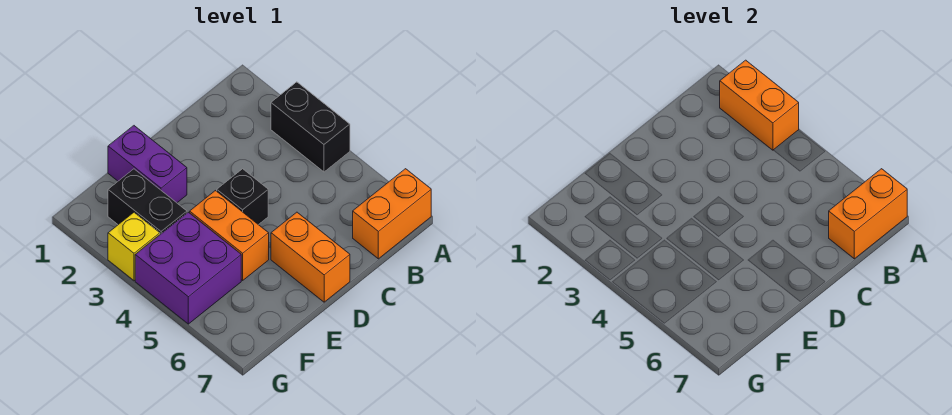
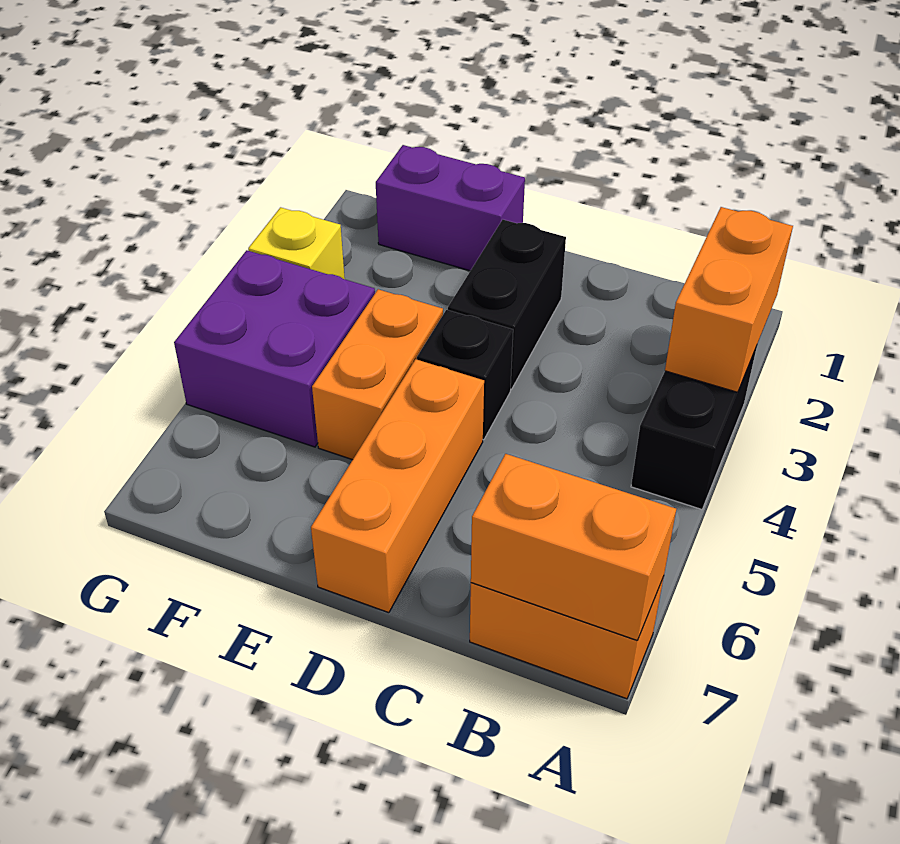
orange brick D6:D7 level 1 -> orange brick D5:D7 level 1
purple brick E1:E2 level 1 -> purple brick E1:F1 level 1
black brick F2:F3 level 1 -> black brick D2:D3 level 1

